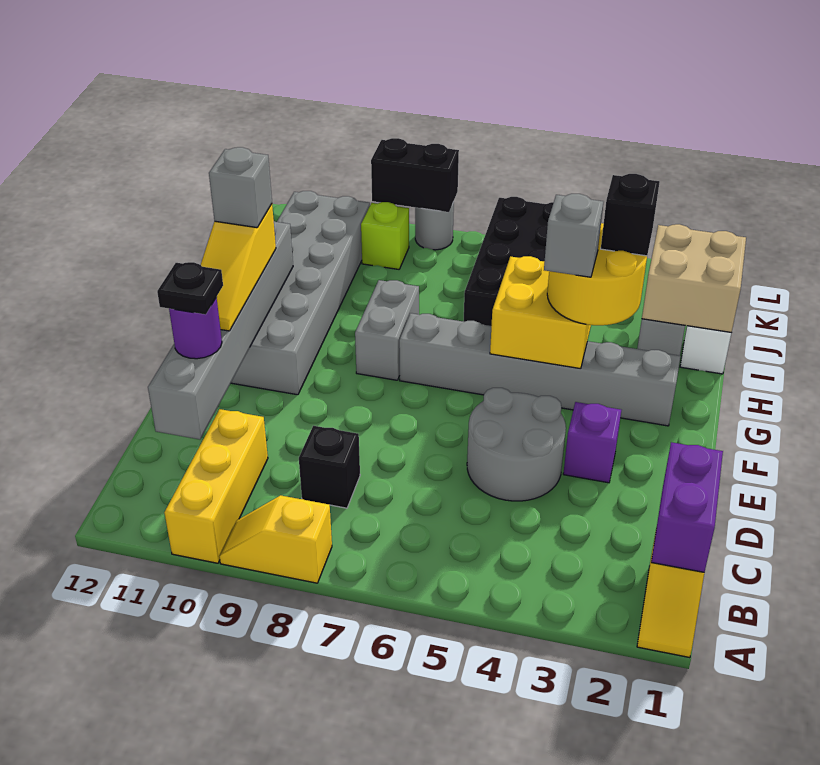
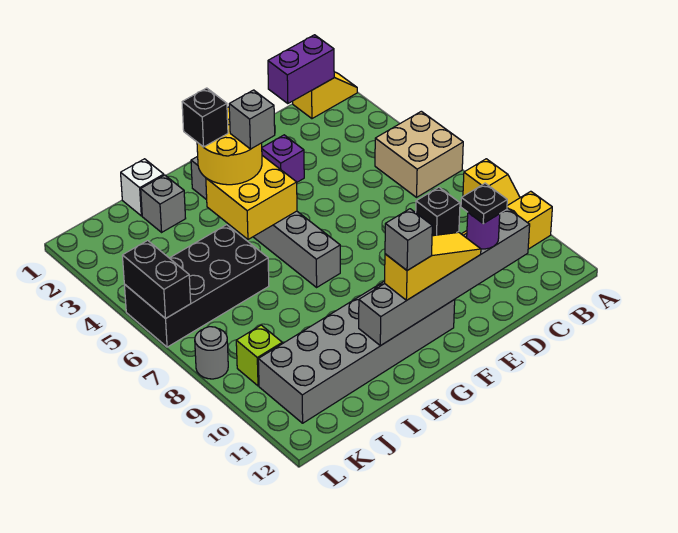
grey round brick D4:E5 level 1 -> none
grey brick G8:H8 level 1 -> none
tan brick I1:J2 level 2 -> tan brick A5:B6 level 1
black brick L8:L9 level 2 -> black brick L5:L6 level 2

